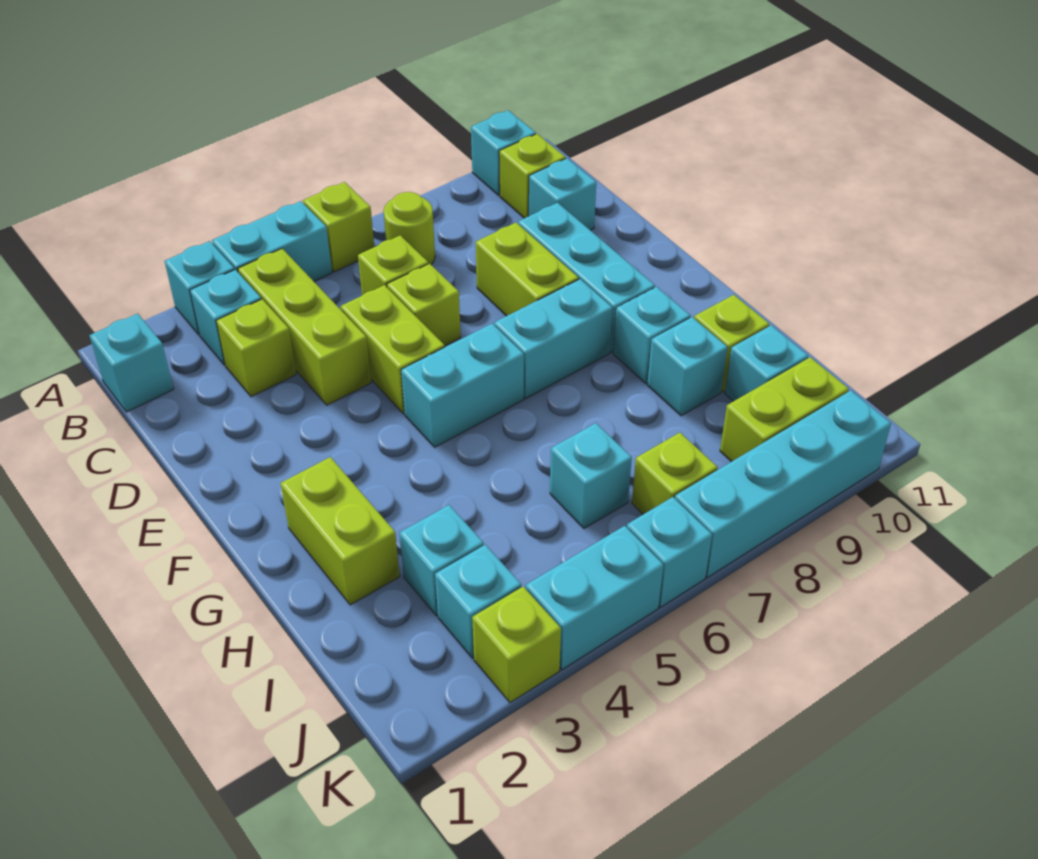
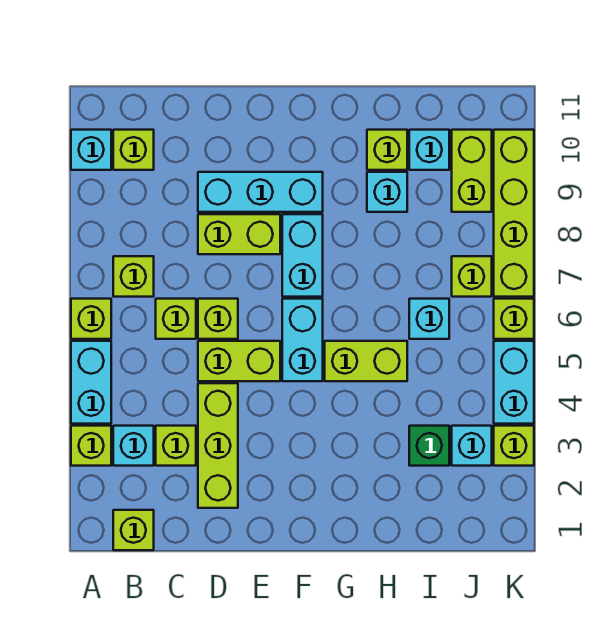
cyan brick A3 level 1 -> lime brick A3 level 1
cyan brick B1 level 1 -> lime brick B1 level 1
lime brick B4:D4 level 1 -> lime brick D2:D4 level 1
lime round brick B7 level 1 -> lime brick B7 level 1
cyan brick C10 level 1 -> none
lime brick G2:H2 level 1 -> lime brick G5:H5 level 1
cyan brick G9 level 1 -> none
cyan brick I3 level 1 -> green brick I3 level 1
cyan brick K6 level 1 -> lime brick K6 level 1
cyan brick K7:K10 level 1 -> lime brick K7:K10 level 1

